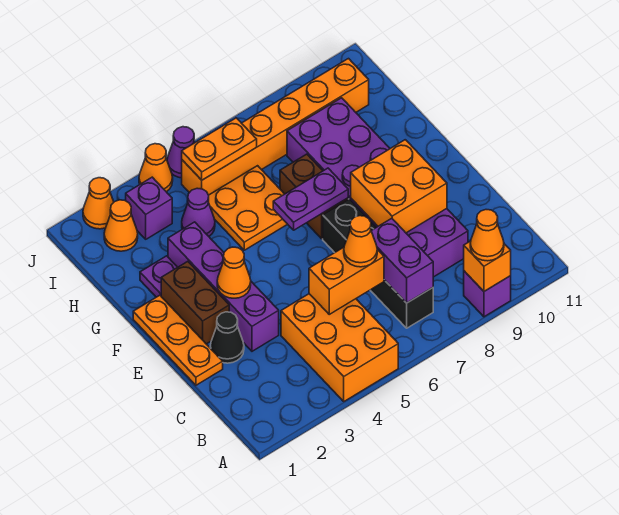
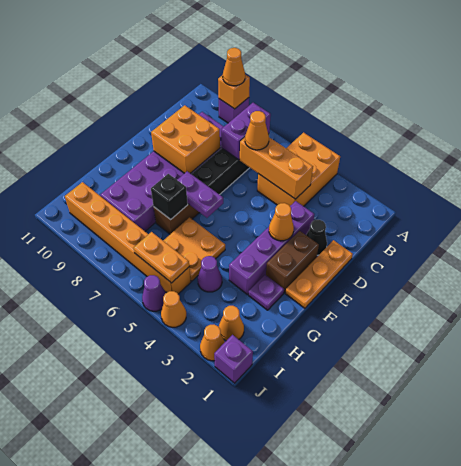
orange brick C5:C6 level 2 -> orange brick C4:C6 level 2
none -> black brick G7 level 2
purple brick I3 level 1 -> purple brick J1 level 1

